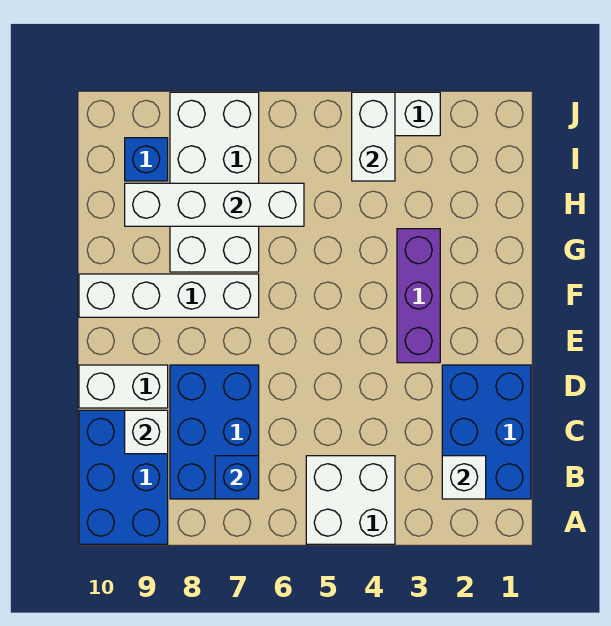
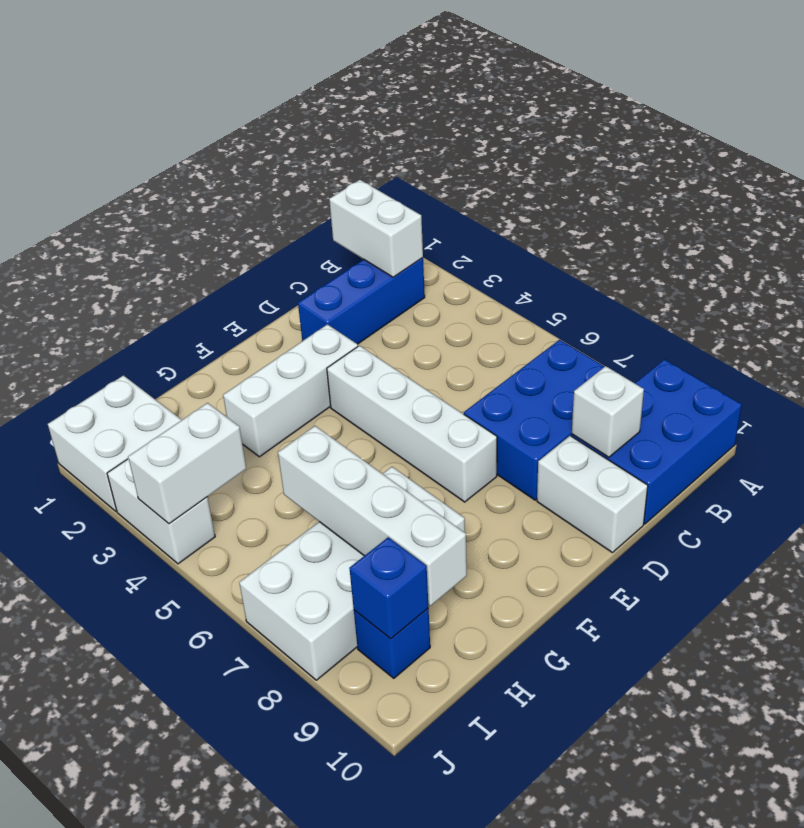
white brick A4:B5 level 1 -> white brick I1:J2 level 1
blue brick B1:D2 level 1 -> blue brick B2:D2 level 1
white brick B2 level 2 -> white brick B1:B2 level 2
blue brick B7 level 2 -> blue brick I9 level 2
purple brick E3:G3 level 1 -> white brick E3:G3 level 1
white brick F7:F10 level 1 -> white brick E4:E7 level 1

